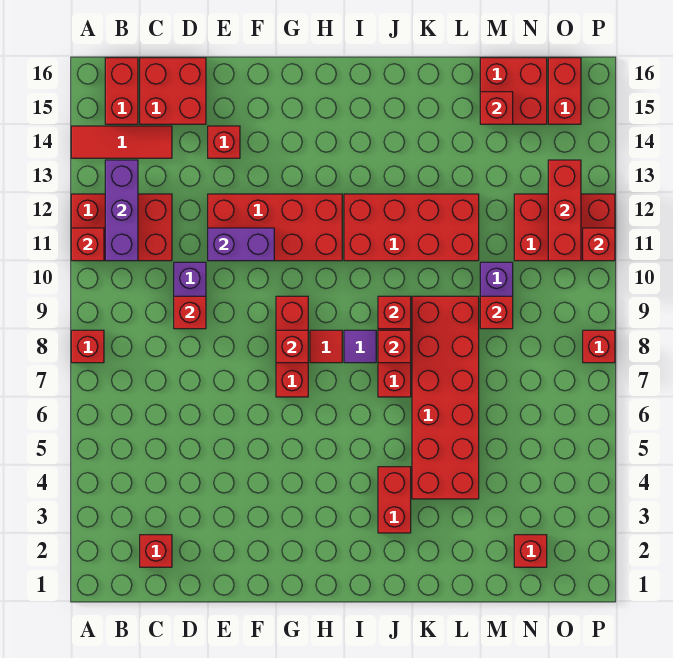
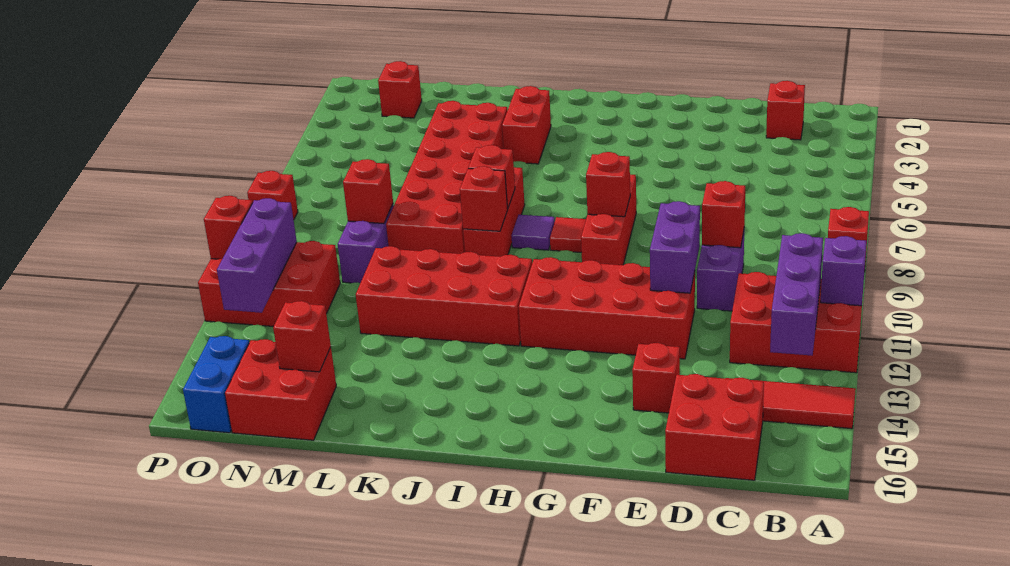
red brick A11 level 2 -> purple brick A11 level 2
red brick B15:B16 level 1 -> none
purple brick E11:F11 level 2 -> purple brick E10:E11 level 2
red brick O11:O13 level 2 -> purple brick O11:O13 level 2
red brick O15:O16 level 1 -> blue brick O15:O16 level 1

